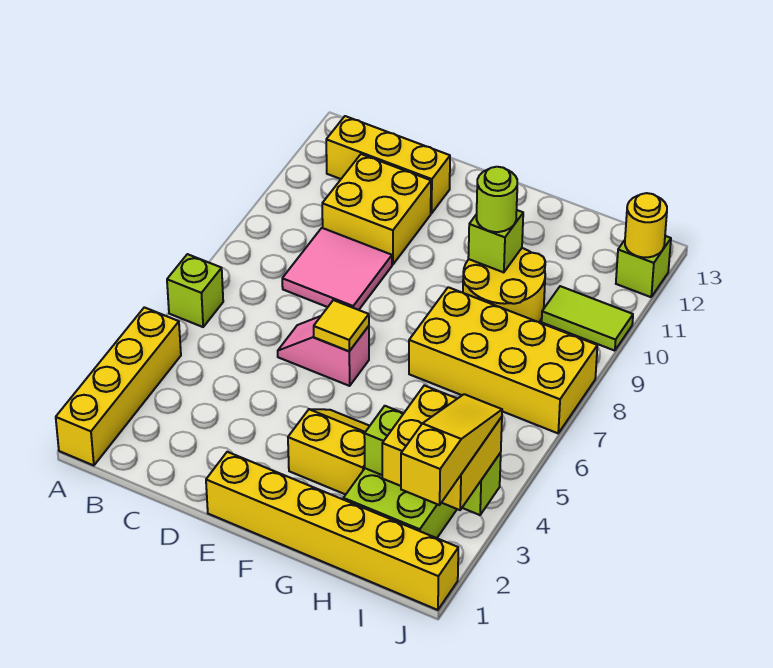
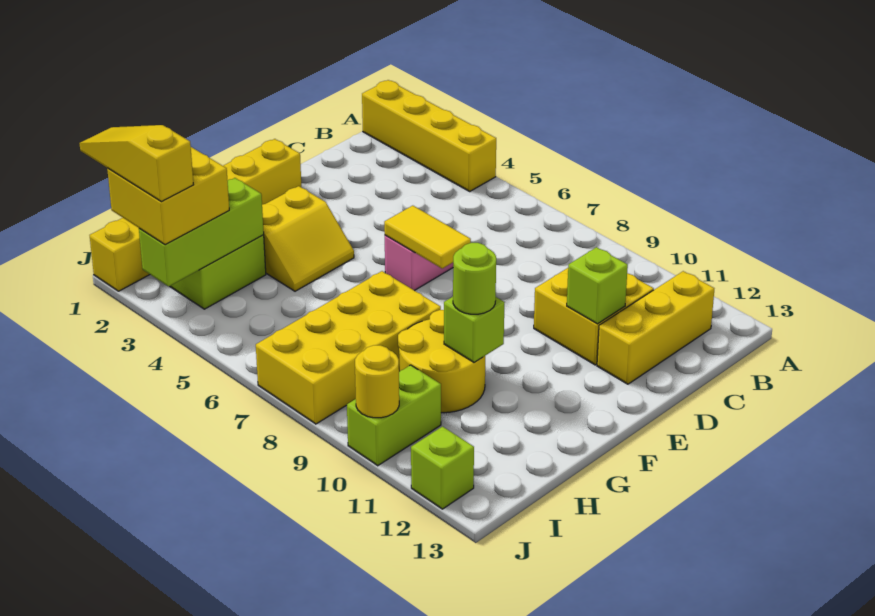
lime brick A6 level 1 -> lime brick D11 level 2
pink tile C8:D9 level 1 -> none
yellow tile E6 level 2 -> yellow tile E6:E7 level 2
lime tile I10:J10 level 1 -> lime brick I10:J10 level 1
yellow slope J1:J3 level 4 top 1 -> yellow slope J1:J3 level 4 top 3
yellow round brick J12 level 2 -> yellow round brick J10 level 2

